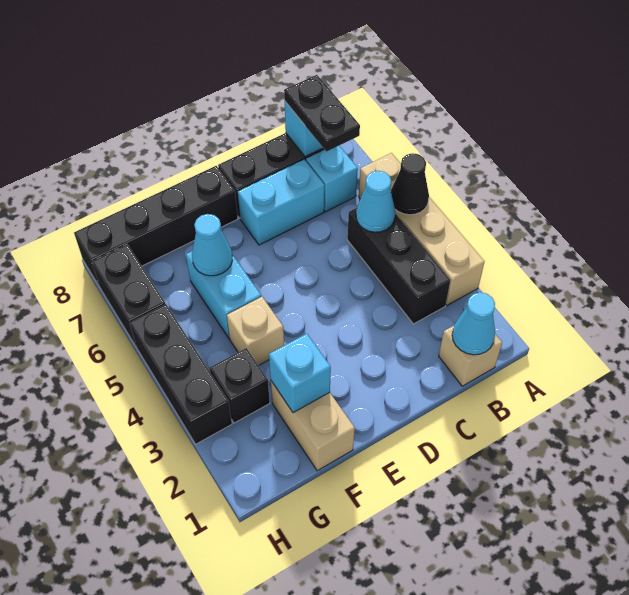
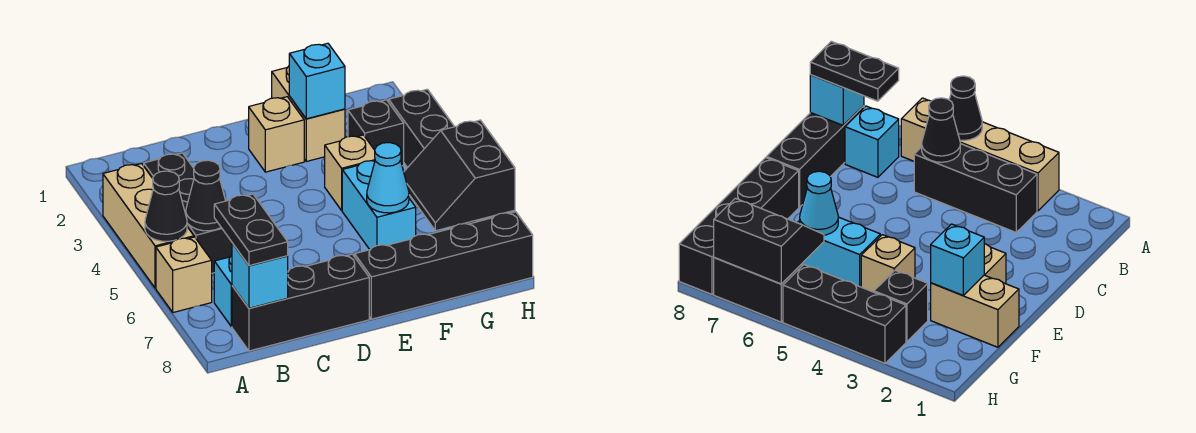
tan brick B1 level 1 -> tan brick E2 level 1
cyan cone B1 level 2 -> none
cyan cone B5 level 2 -> black cone B5 level 2
cyan brick C7:D7 level 1 -> none
none -> black slope G6:H7 level 2 top H

